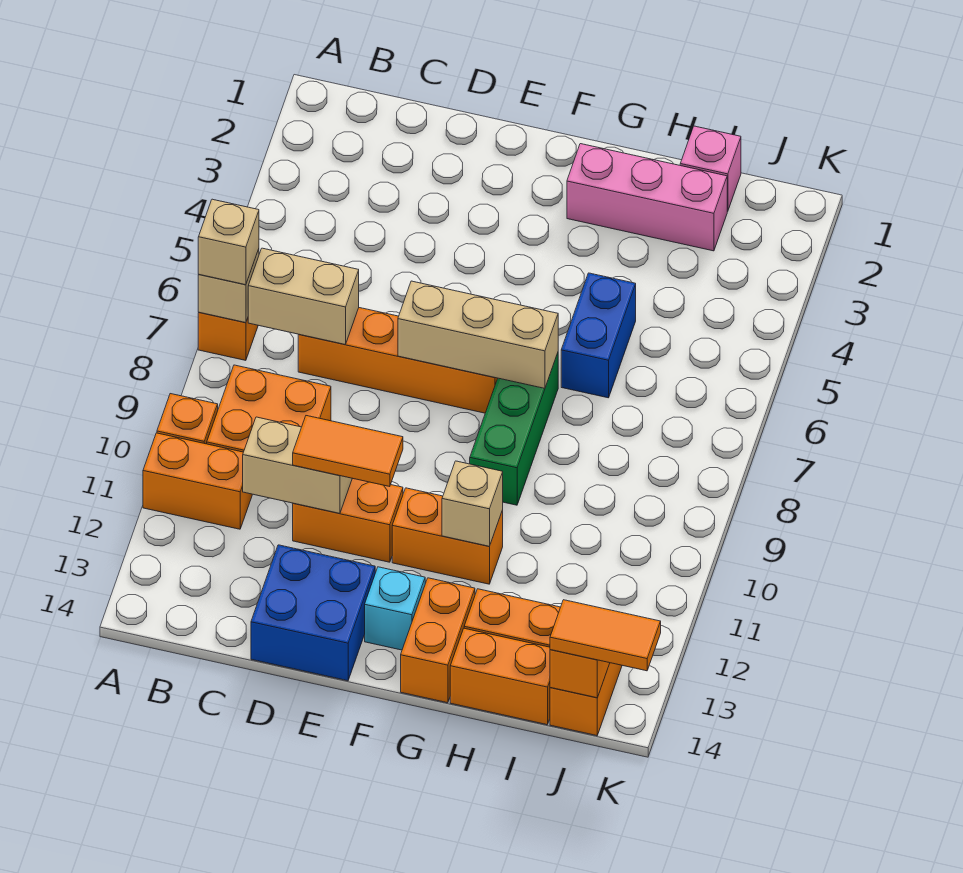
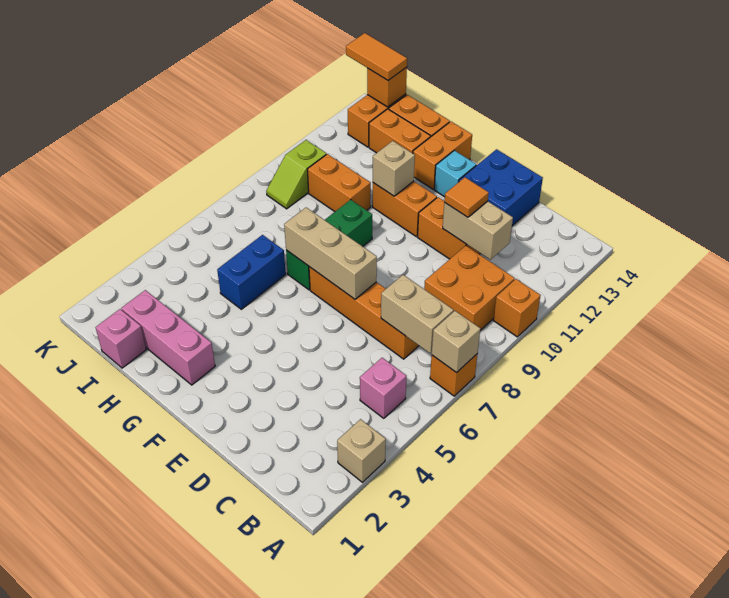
tan brick A7 level 3 -> tan brick A3 level 1
orange brick A11:B11 level 1 -> orange brick H10:I10 level 1
none -> pink brick B5 level 1
orange tile D11:E11 level 3 -> orange tile D11 level 3
none -> lime slope J9:J10 level 1 top 10

